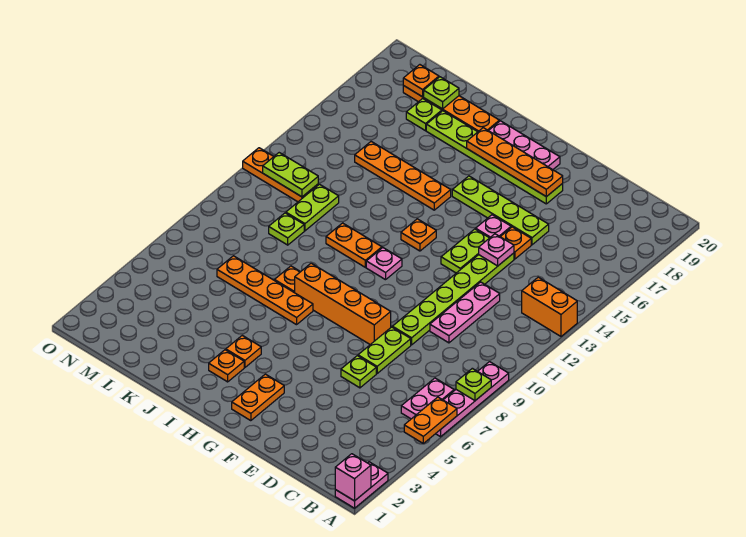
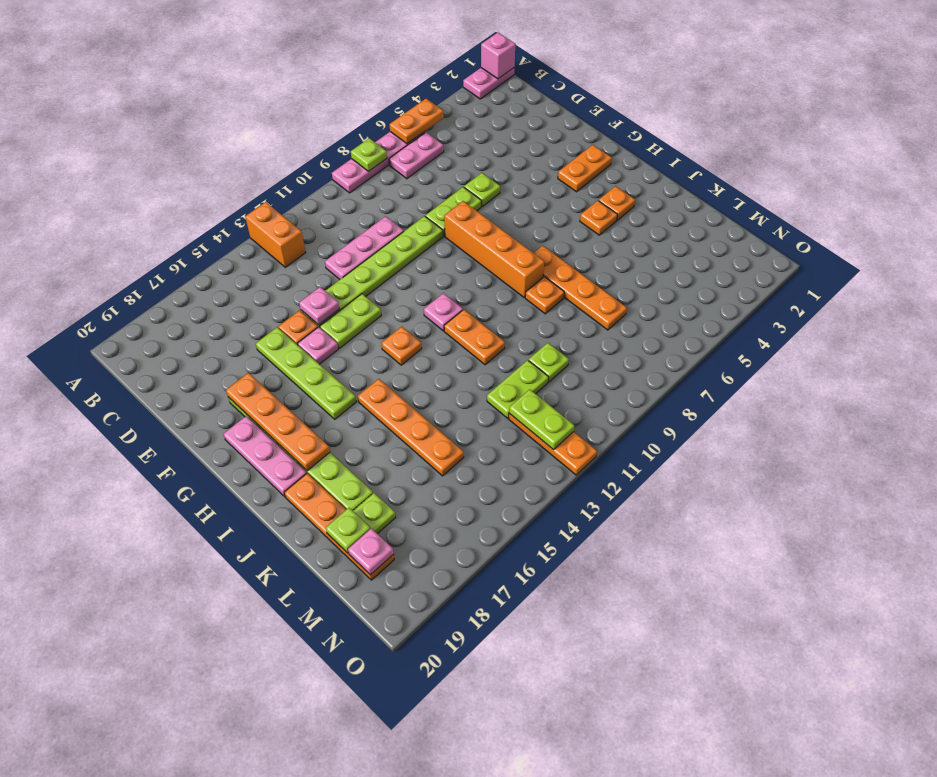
orange plate M19 level 2 -> pink plate M19 level 2

